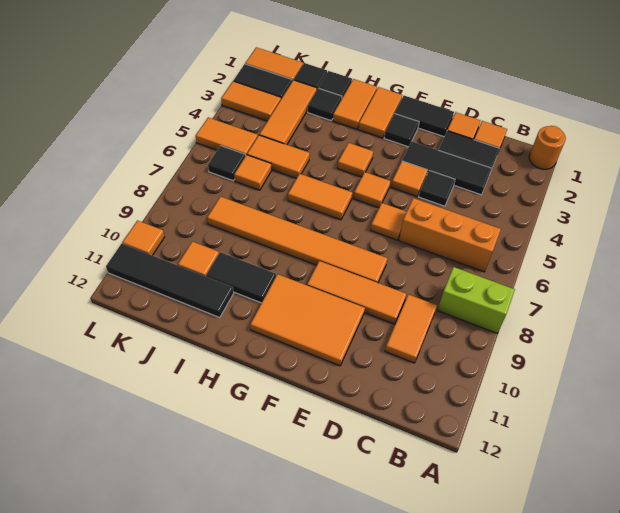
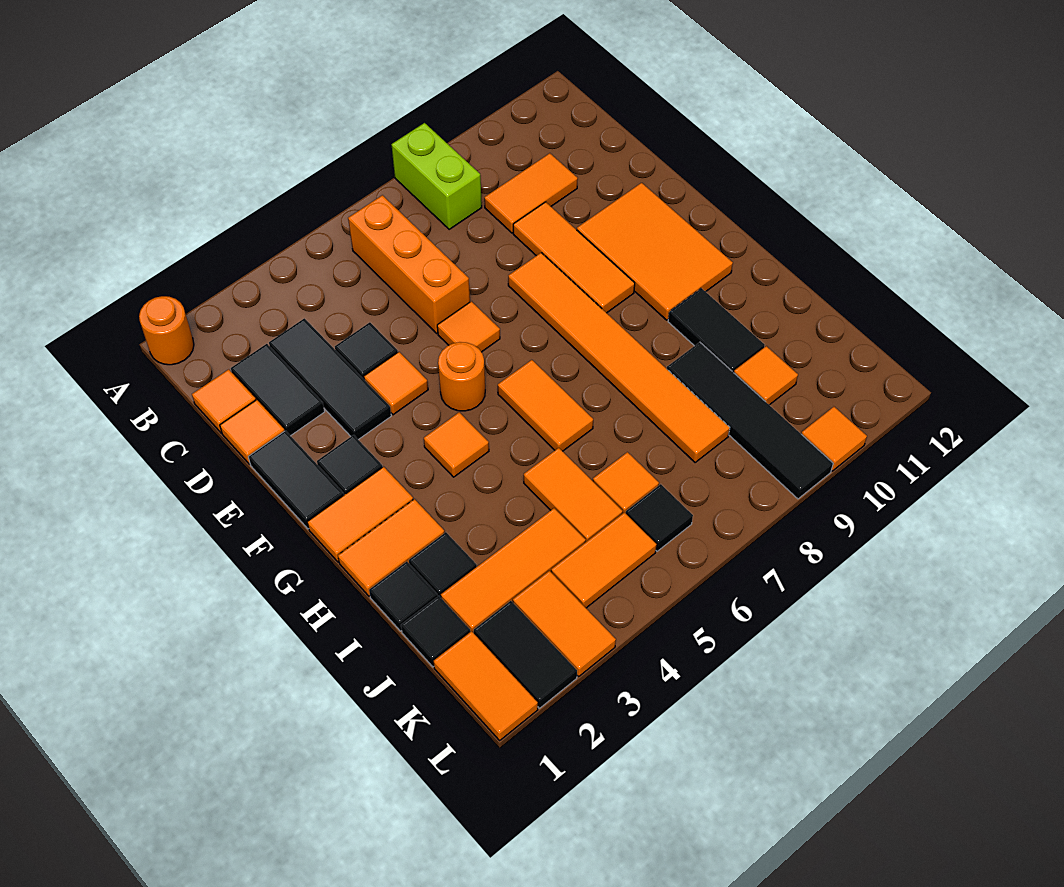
orange tile F5 level 1 -> orange round brick F5 level 1
black tile I11:L11 level 1 -> black tile I9:L9 level 1
orange tile K5:L5 level 1 -> orange tile K4:K5 level 1

